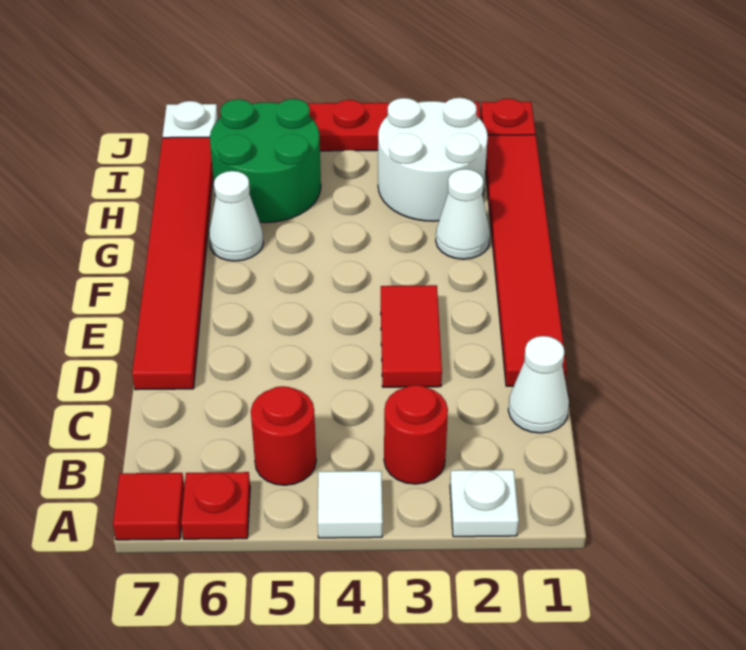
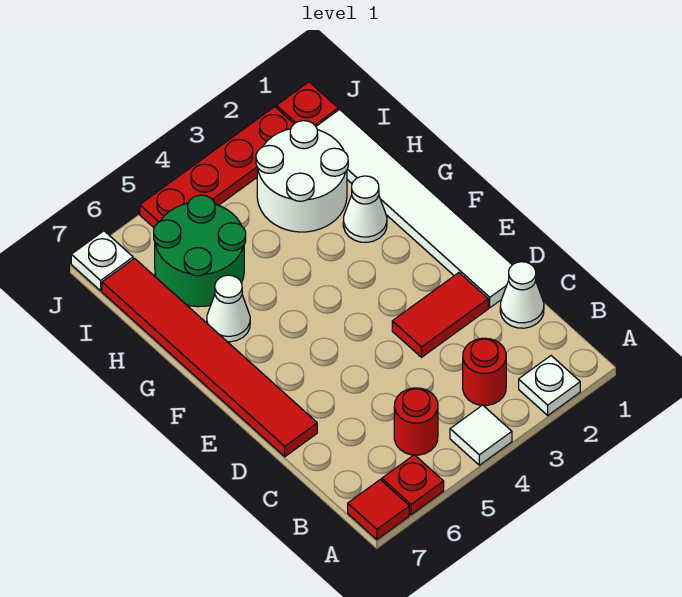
red tile D1:I1 level 1 -> white tile D1:I1 level 1
red tile D3:E3 level 1 -> red tile D2:D3 level 1

